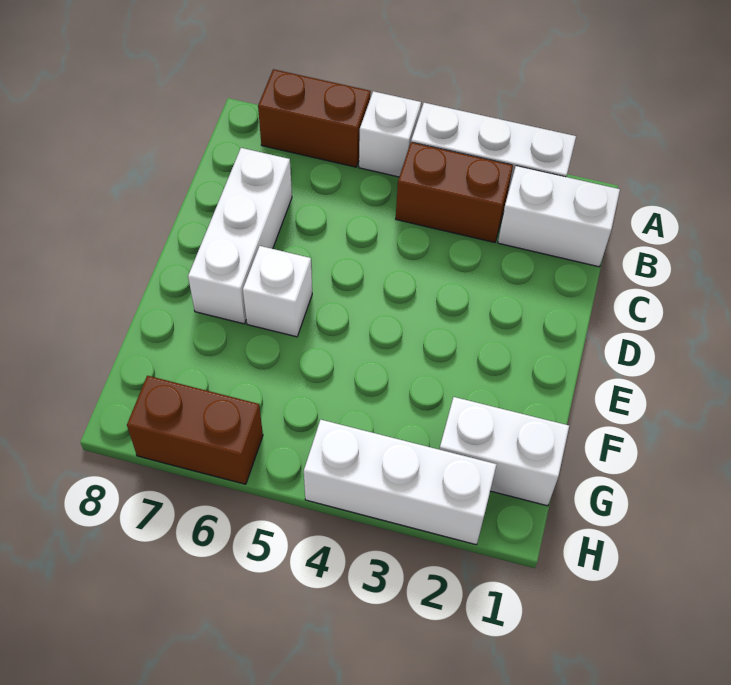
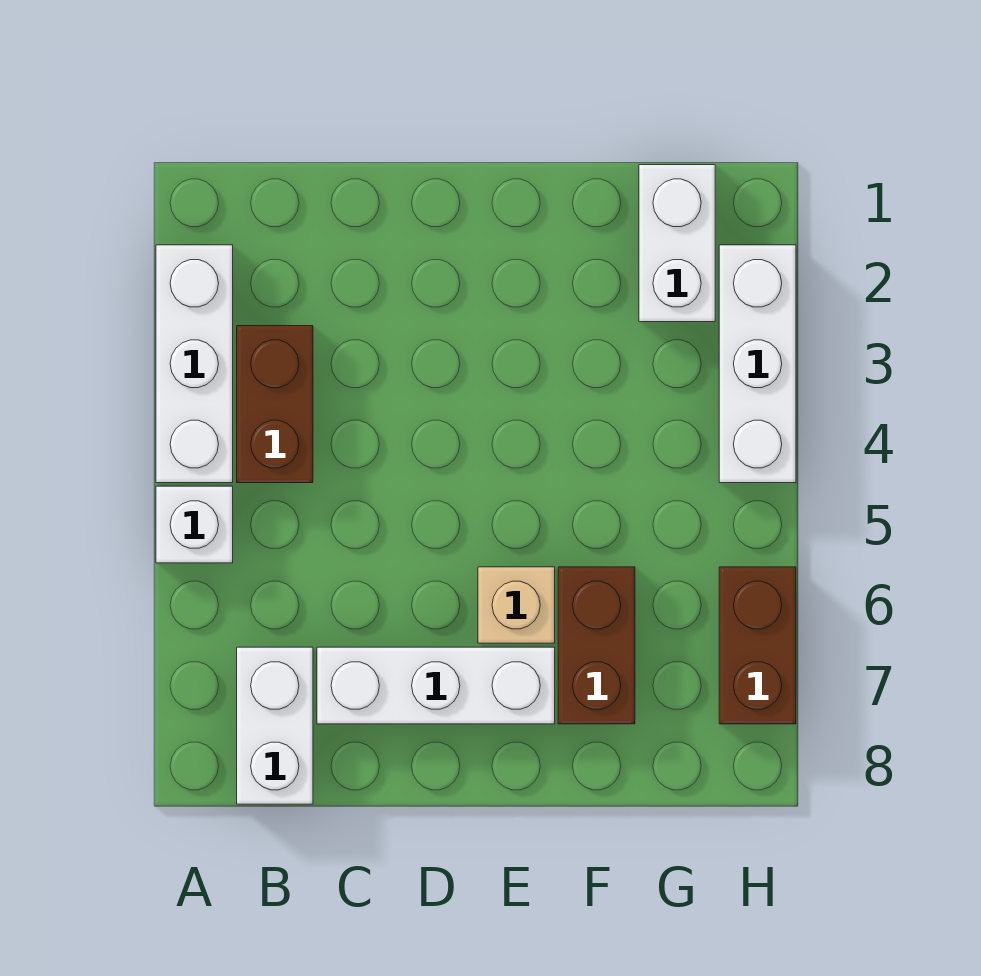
brown brick A6:A7 level 1 -> brown brick F6:F7 level 1
white brick B1:B2 level 1 -> white brick B7:B8 level 1
white brick E6 level 1 -> tan brick E6 level 1

